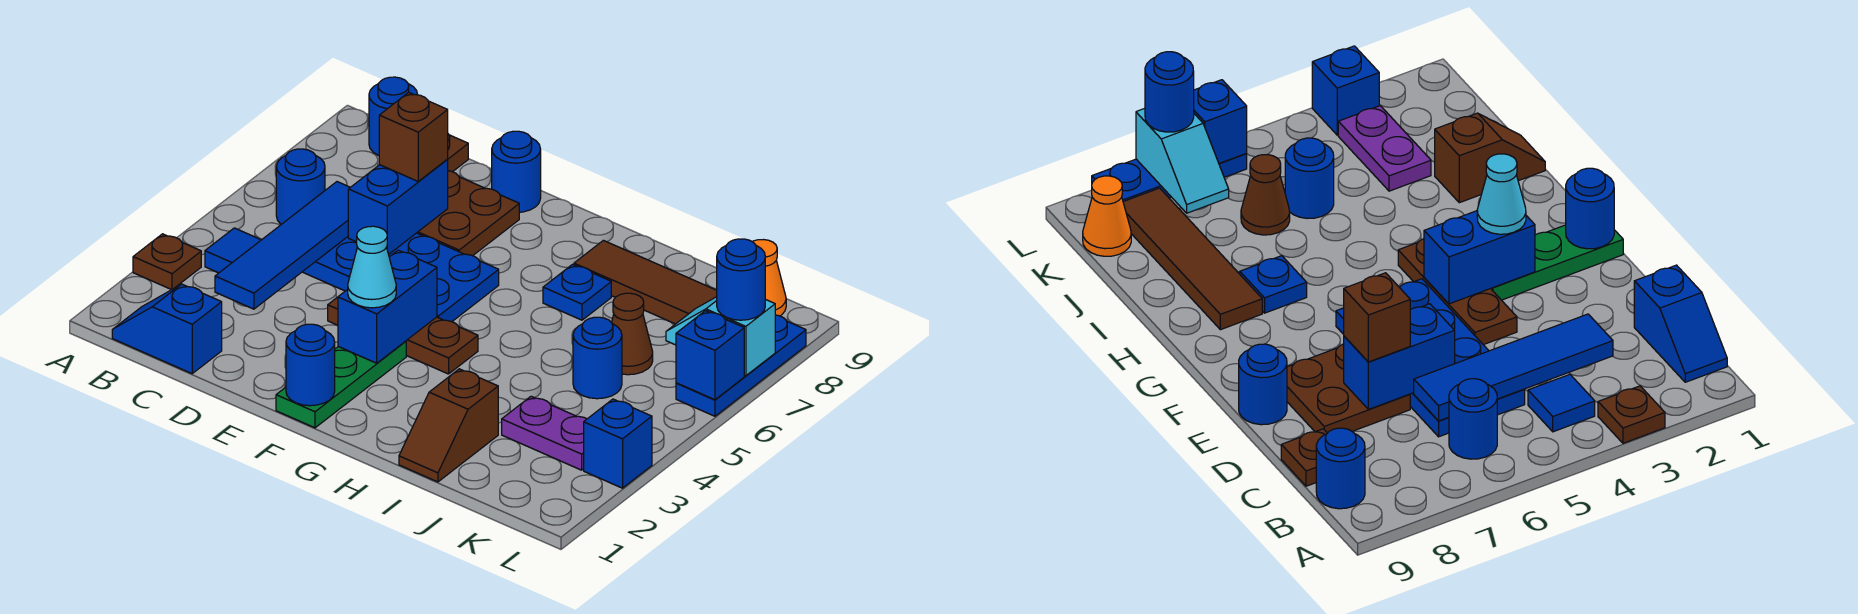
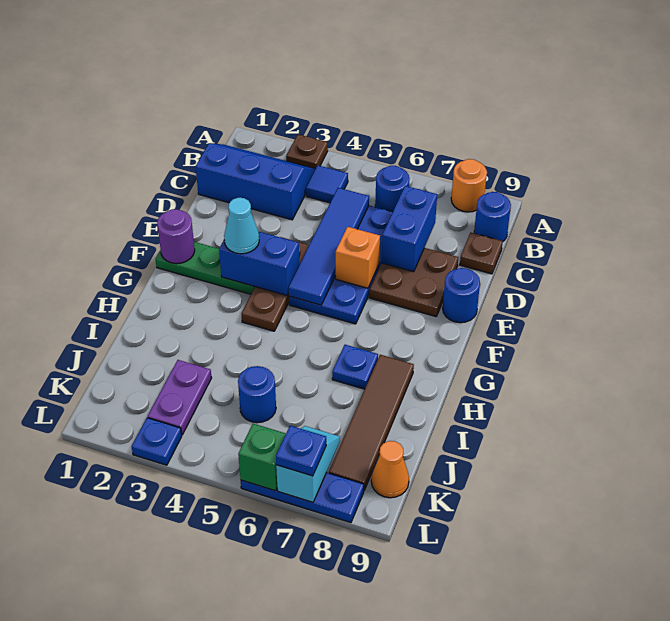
none -> orange round brick A8 level 1
blue slope B1:C1 level 1 top C -> blue slope B1:C3 level 1 top C
blue tile C3:C6 level 2 -> blue tile C5:F5 level 2
blue brick D6:D7 level 2 -> blue brick C7:D7 level 2
brown brick D7 level 3 -> none
none -> orange brick E6 level 2
blue round brick F1 level 2 -> purple round brick F1 level 2
brown slope I1:I2 level 1 top 2 -> none
brown cone J6 level 1 -> none
blue brick L3 level 1 -> blue plate L3 level 1
blue brick L6 level 2 -> green brick L6 level 2
blue round brick L7 level 3 -> blue plate L7 level 3

